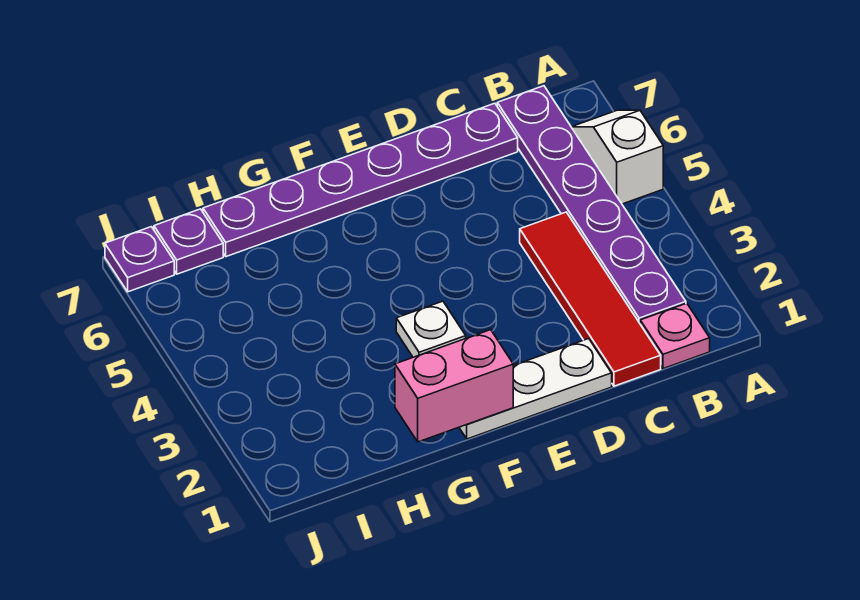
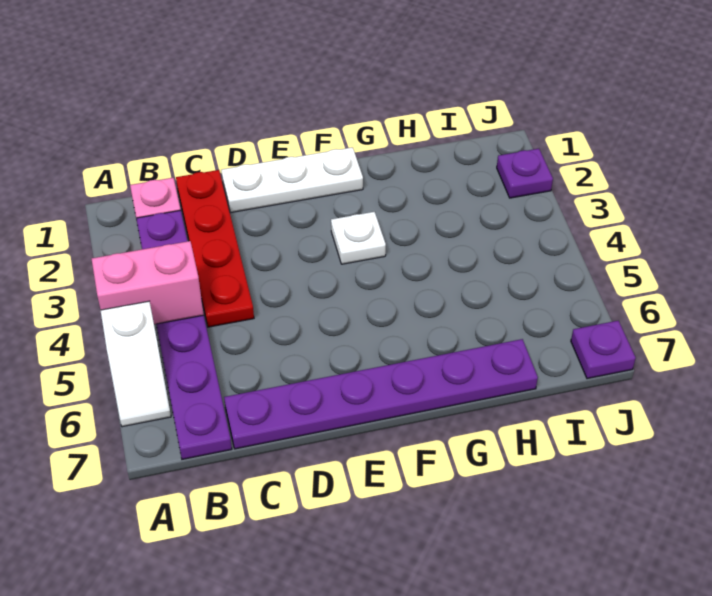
red tile C1:C4 level 1 -> red plate C1:C4 level 1
pink brick F1:G1 level 2 -> pink brick A4:B4 level 2
purple plate I7 level 1 -> purple plate J2 level 1

